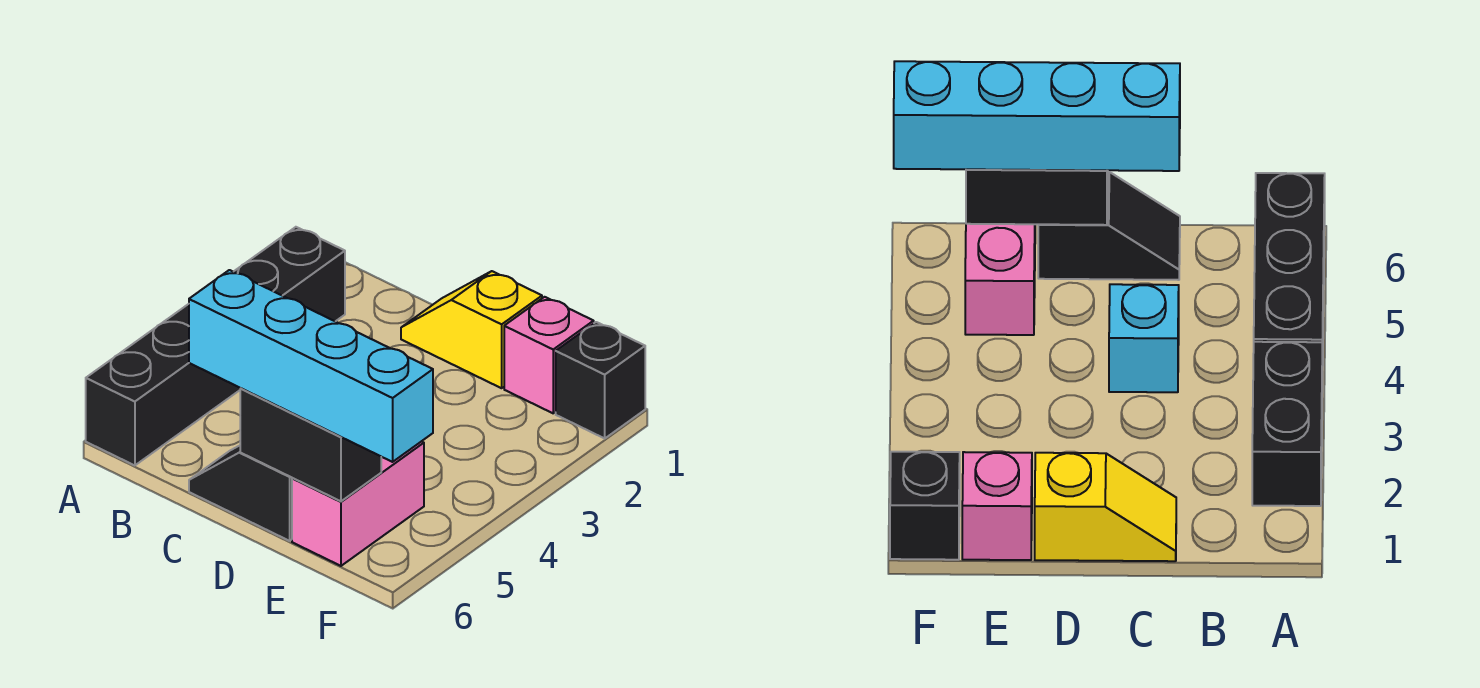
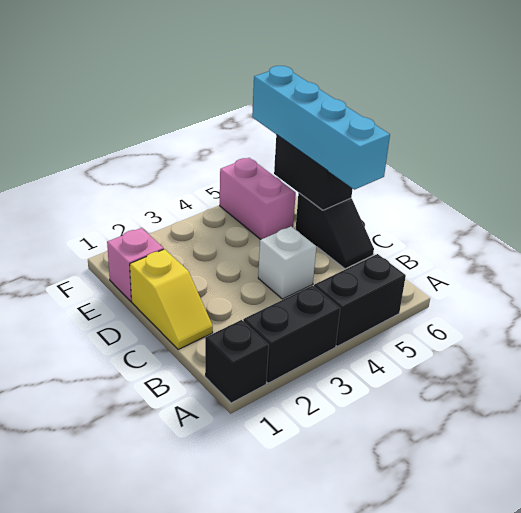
black brick A4:A6 level 1 -> black brick A4:A5 level 1
cyan brick C4 level 1 -> white brick C4 level 1
pink brick E5:E6 level 1 -> pink brick E5:F5 level 1
black brick F1 level 1 -> black brick A1 level 1

